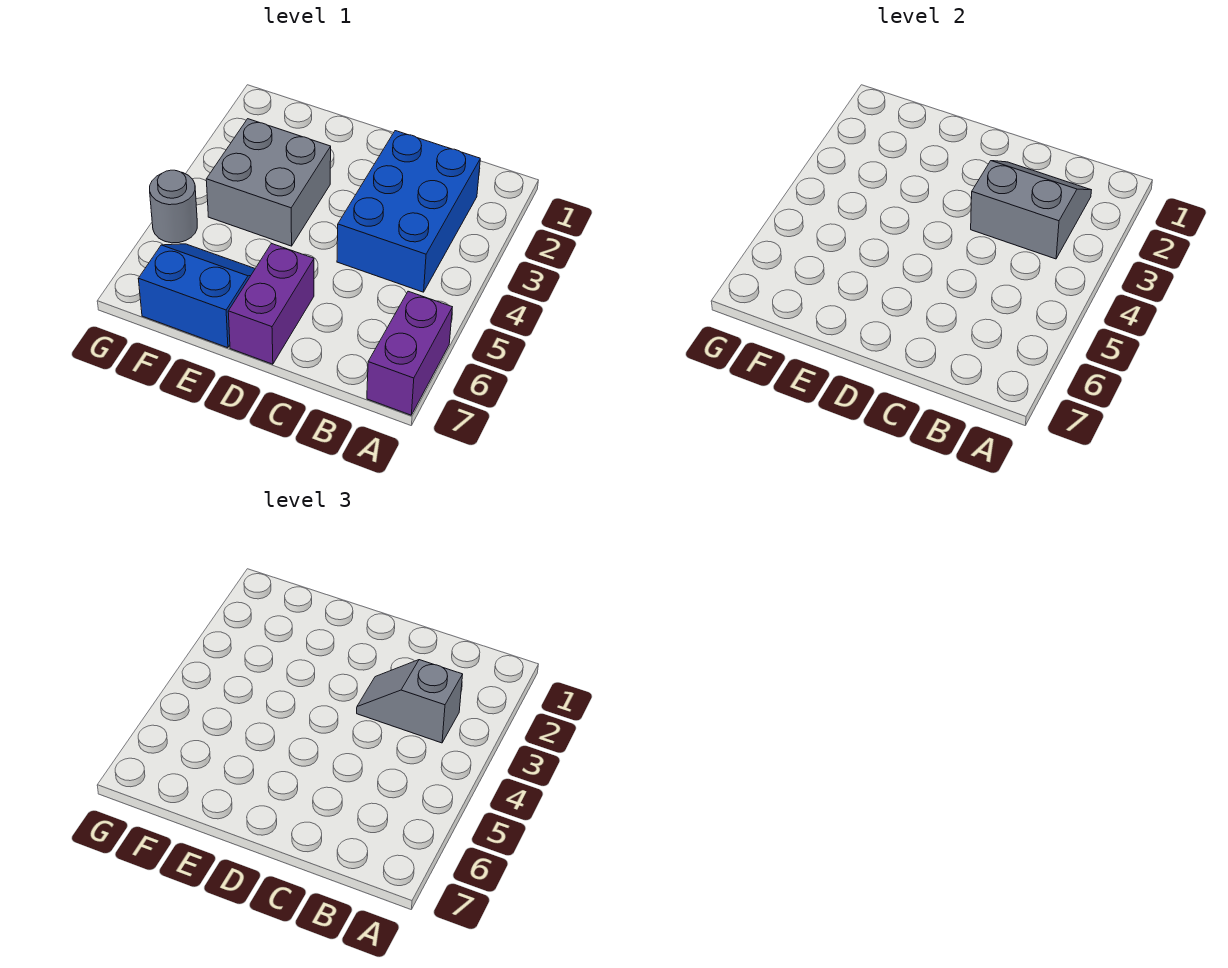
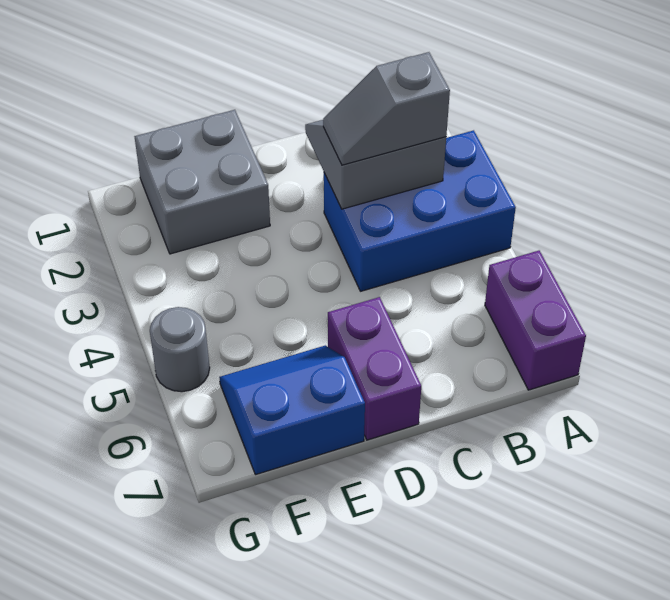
blue brick B2:C4 level 1 -> blue brick A3:C4 level 1
grey brick E3:F4 level 1 -> grey brick E1:F2 level 1

